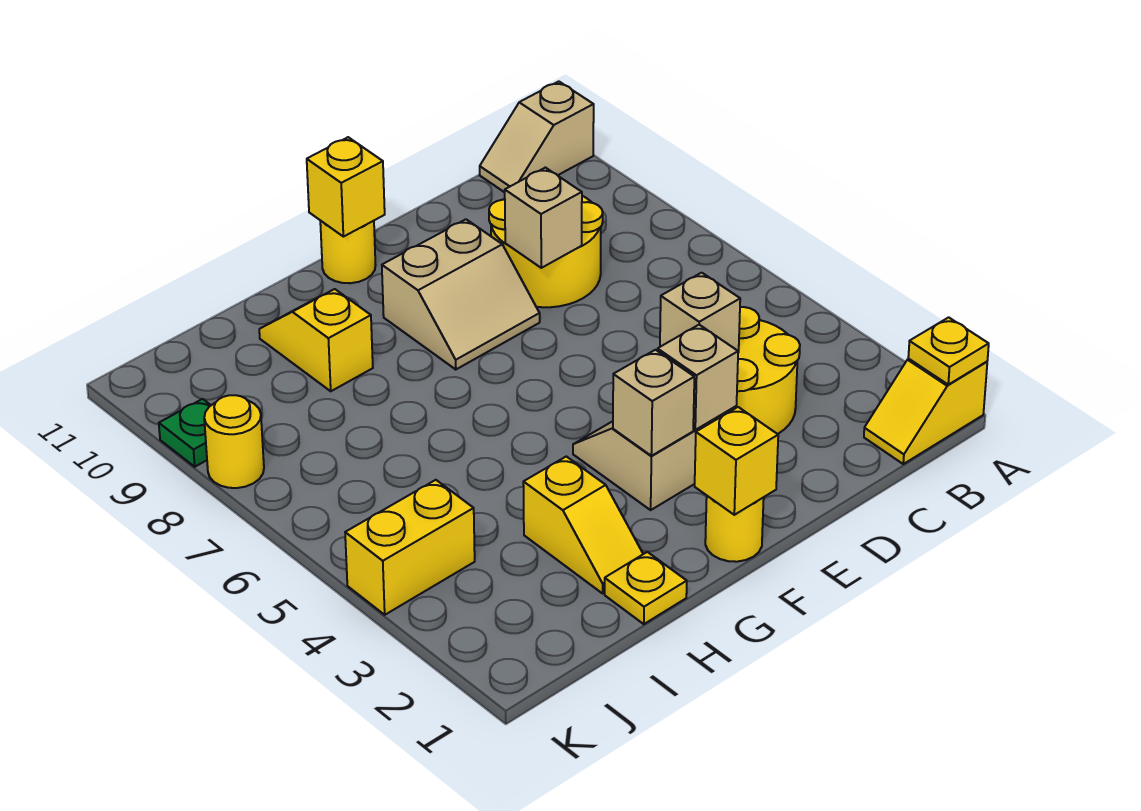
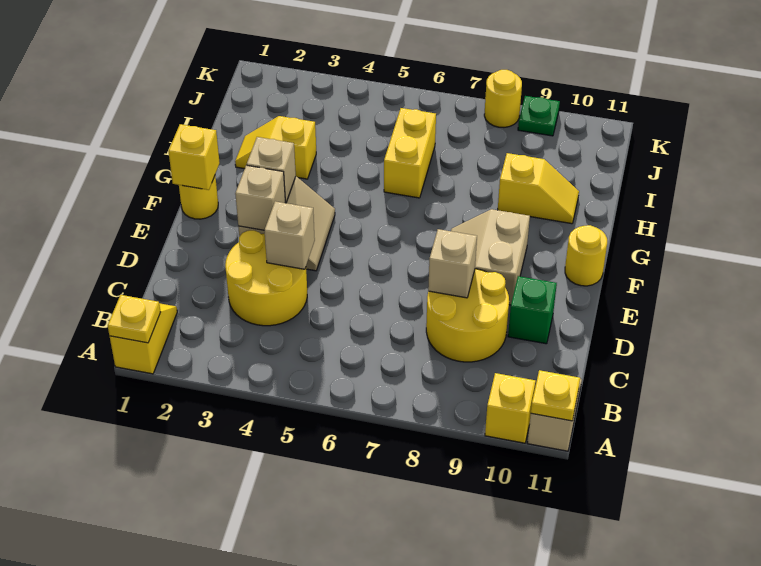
none -> green brick D10 level 1
yellow brick F11 level 2 -> yellow brick A10 level 1
yellow plate H1 level 1 -> yellow plate A11 level 2
yellow brick J4:K4 level 1 -> yellow brick H6:I6 level 1

